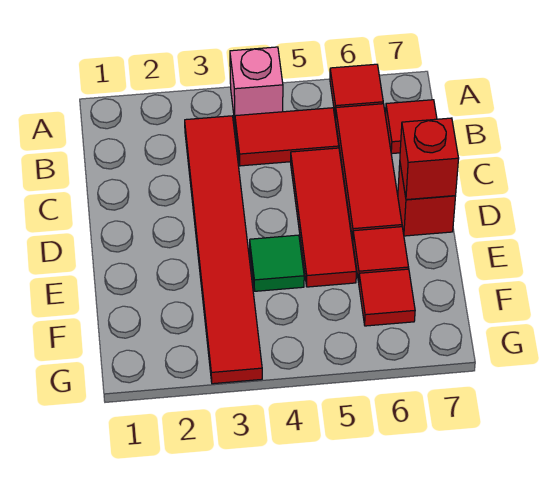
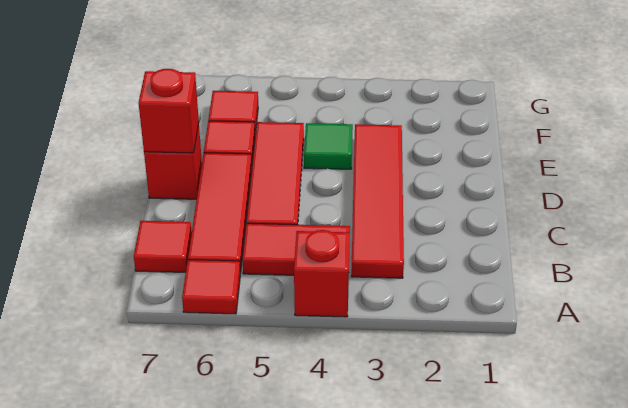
pink brick A4 level 1 -> red brick A4 level 1
red tile B3:G3 level 1 -> red tile B3:E3 level 1

